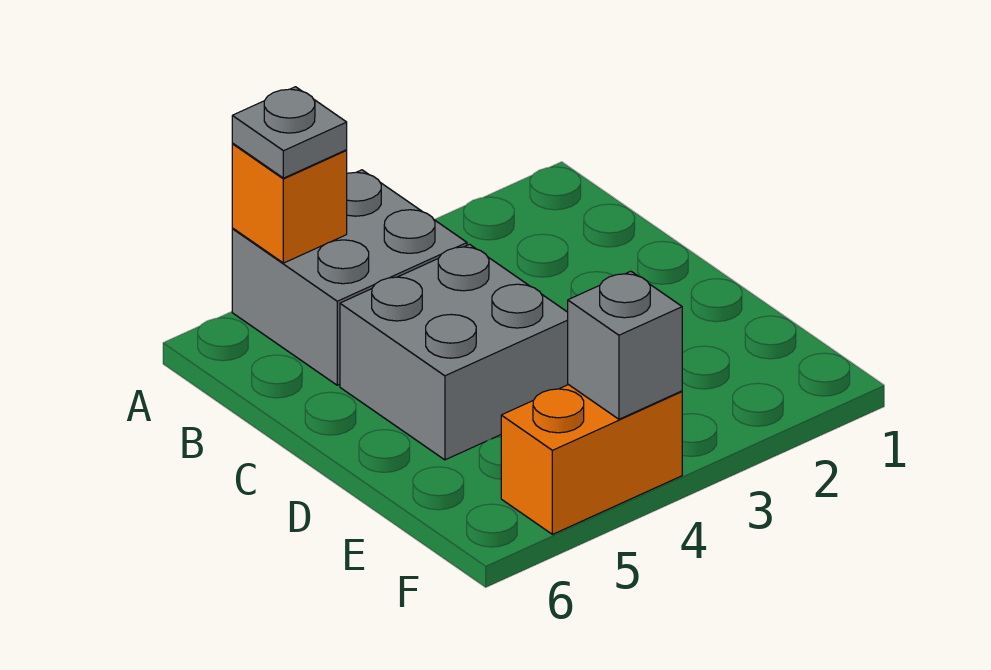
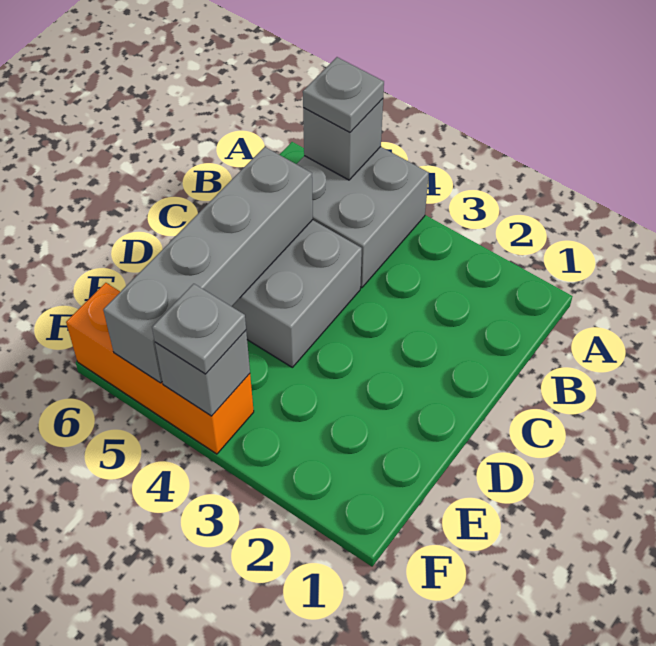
orange brick A5 level 2 -> grey brick A5 level 2
none -> grey brick C5:F5 level 2
orange brick F4:F5 level 1 -> orange brick F4:F6 level 1
none -> grey plate F4 level 3

